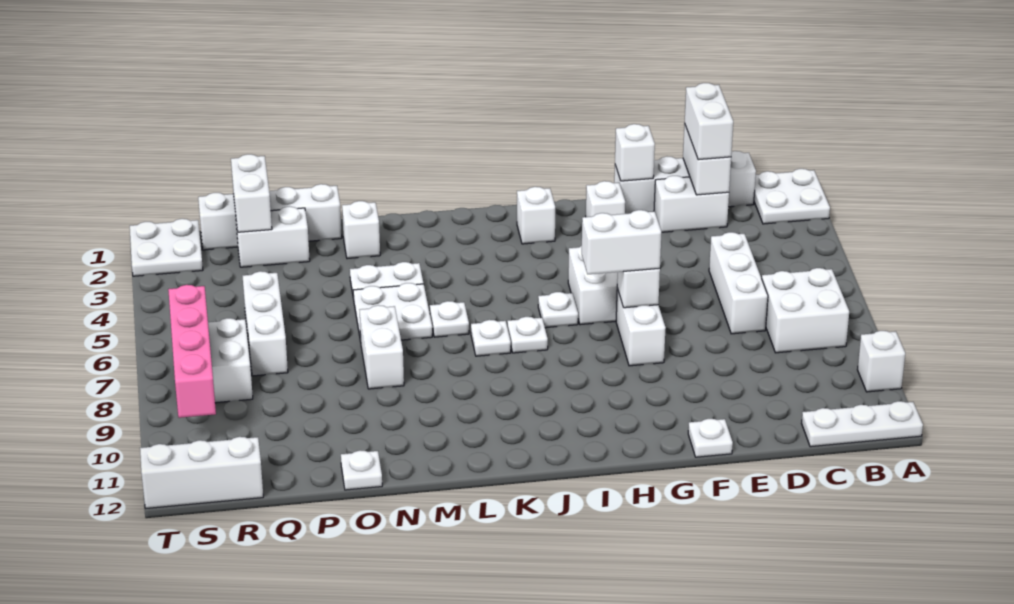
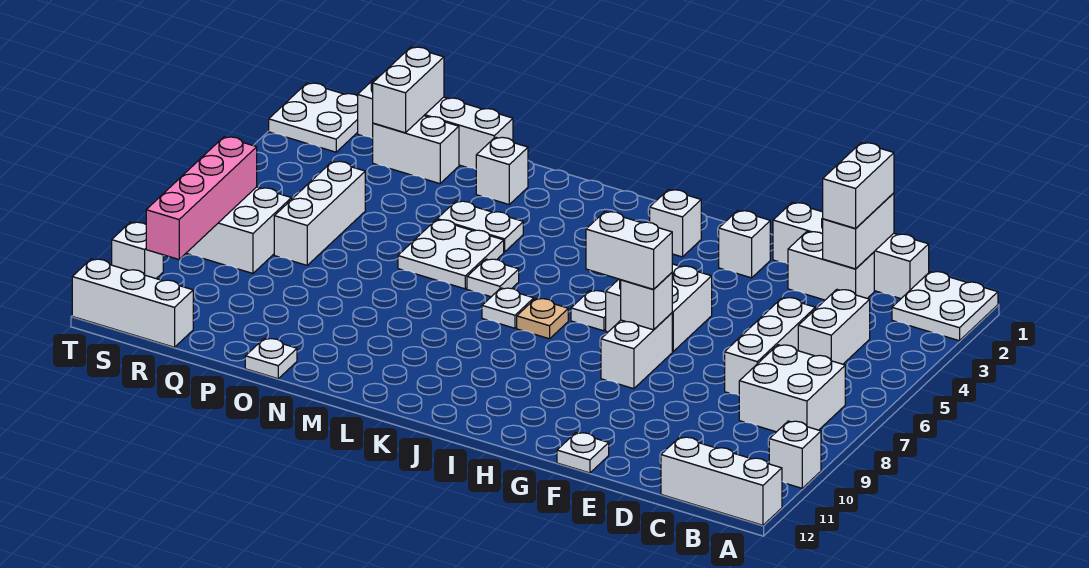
white plate A12:C12 level 1 -> white brick A12:C12 level 1
white brick F1 level 2 -> white brick T10 level 1
white plate J7 level 1 -> tan plate J7 level 1
white brick N7:N8 level 1 -> white brick C4:C5 level 1

